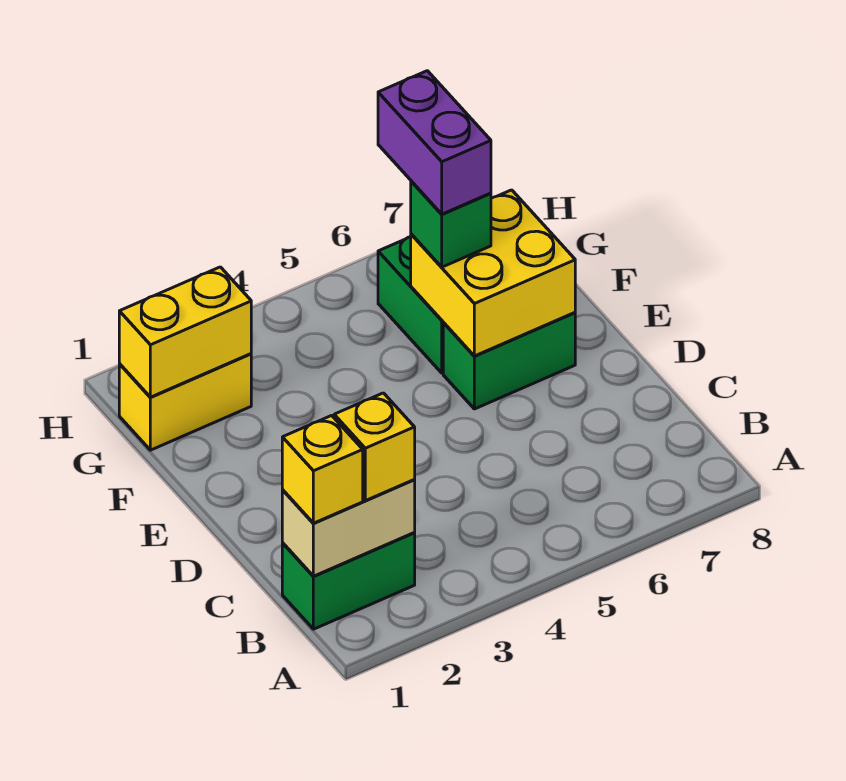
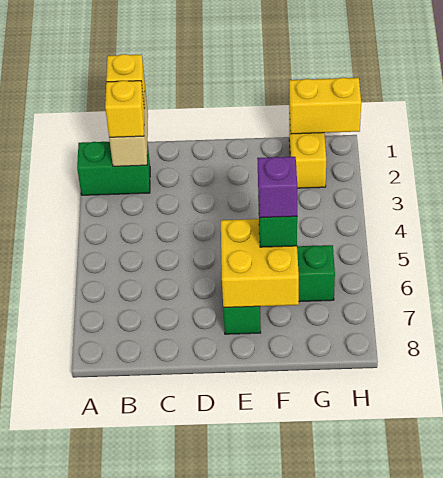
green brick B1:B2 level 1 -> green brick A2:B2 level 1
purple brick F6:G6 level 4 -> purple brick F6 level 4
yellow brick G1:G2 level 2 -> yellow brick G1:H1 level 2

